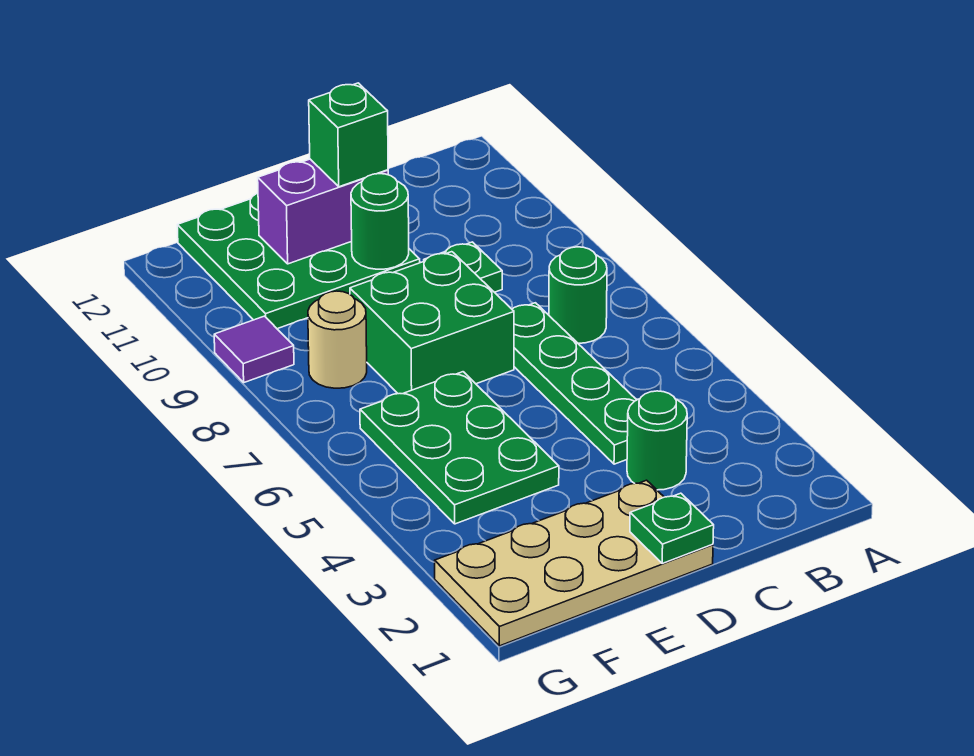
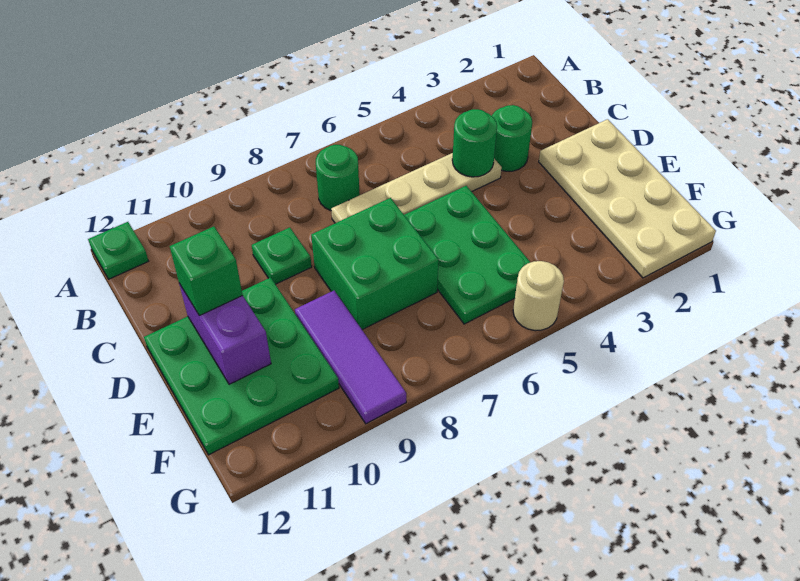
green plate C4:C7 level 1 -> tan plate C4:C7 level 1
green plate D1 level 2 -> green plate A12 level 1
green round brick D10 level 2 -> green round brick C4 level 2
green plate E4:F6 level 1 -> green plate D5:F6 level 1
tan round brick F8 level 1 -> tan round brick G5 level 1
purple tile G9 level 1 -> purple tile E9:G9 level 1

